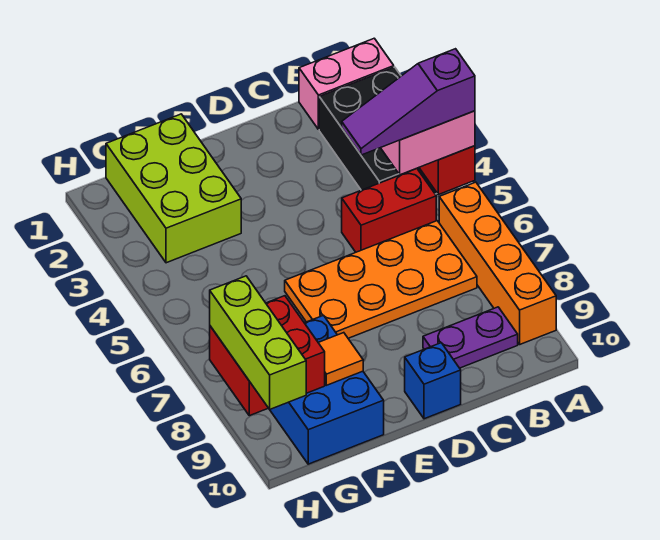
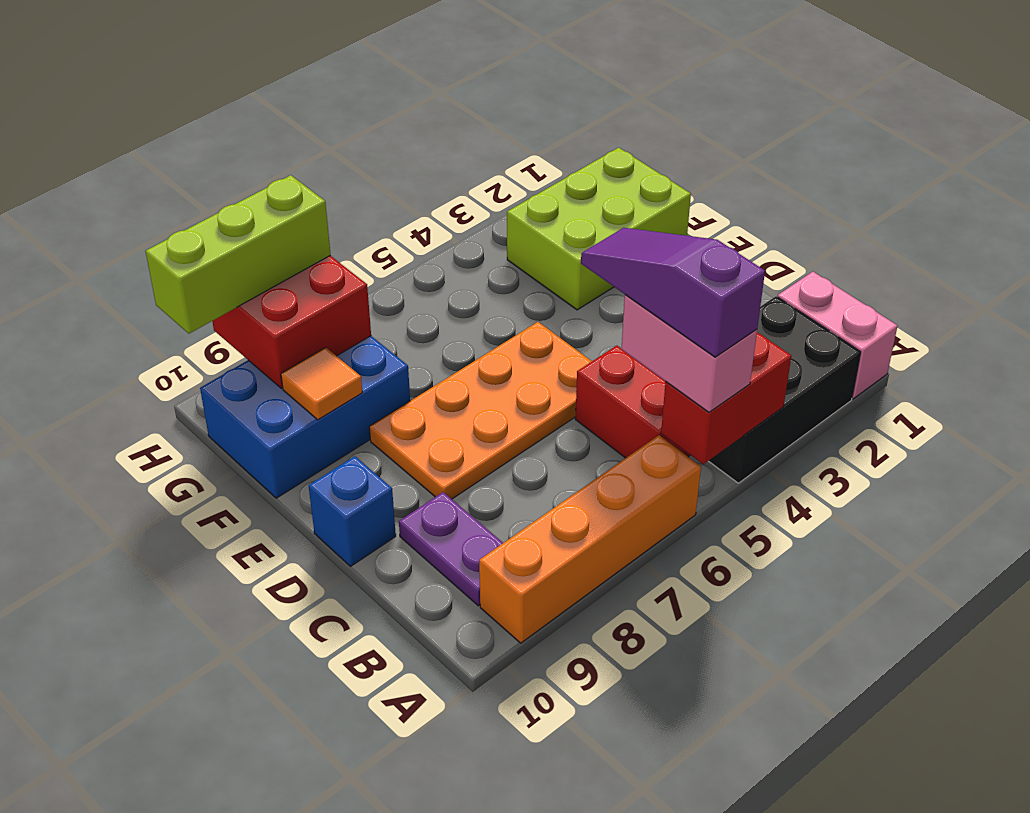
orange plate B6:E7 level 1 -> orange plate D5:E8 level 1

